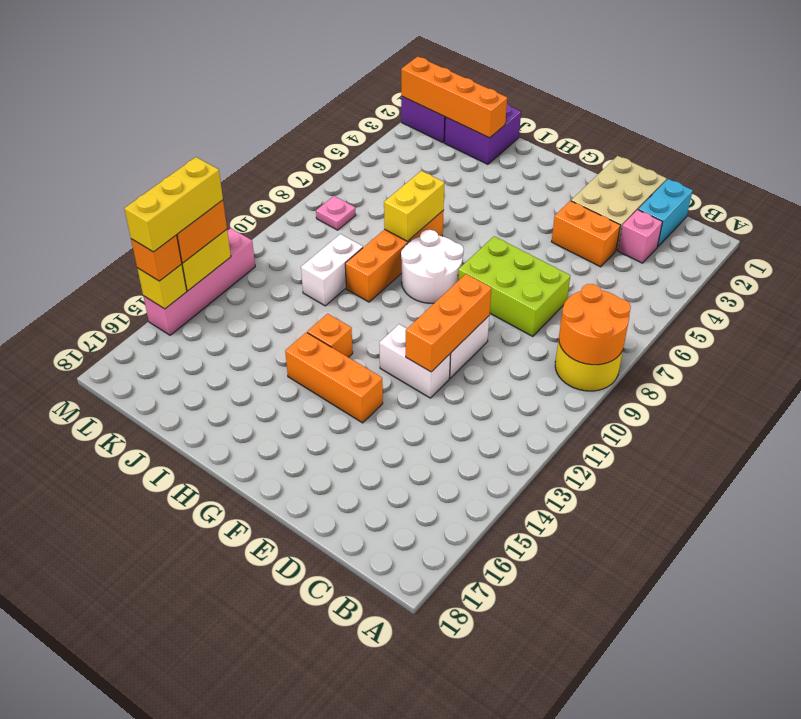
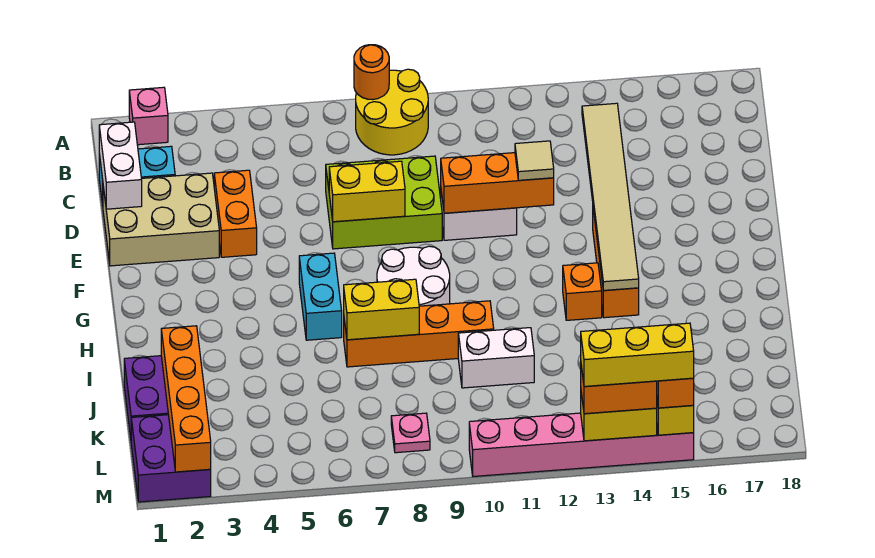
orange round brick A8:B9 level 2 -> orange round brick A8 level 2
pink brick C3 level 1 -> pink brick A2 level 1
none -> tan tile C14:H14 level 2
lime brick D7:F8 level 1 -> lime brick D7:E9 level 1
none -> yellow brick E7:E8 level 2
white brick E12:F12 level 1 -> white brick C1:D1 level 2
none -> tan tile E12 level 3
none -> cyan brick G6:H6 level 1
pink brick M12:M15 level 1 -> pink brick M10:M15 level 1

